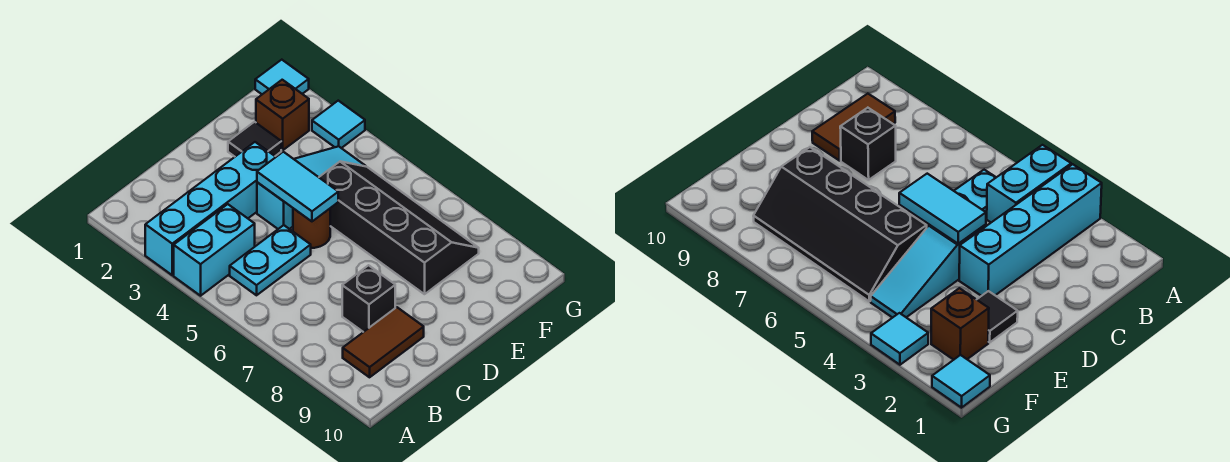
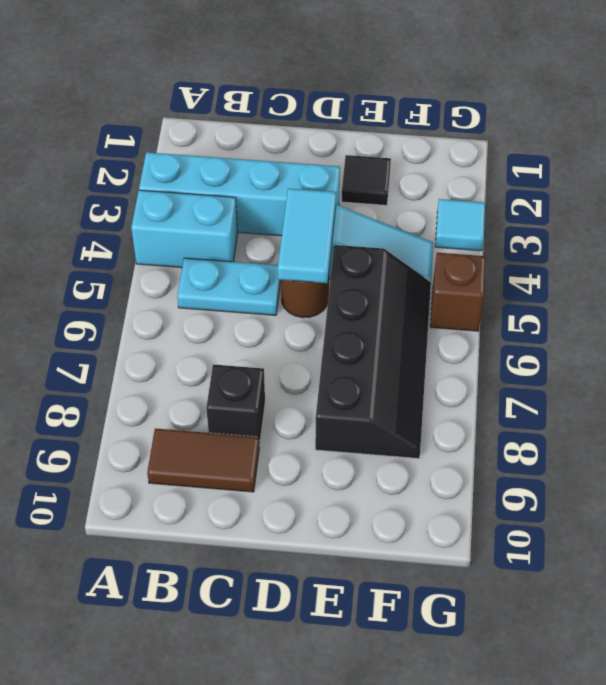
brown brick F2 level 1 -> brown brick G5 level 1
cyan tile G1 level 1 -> none

